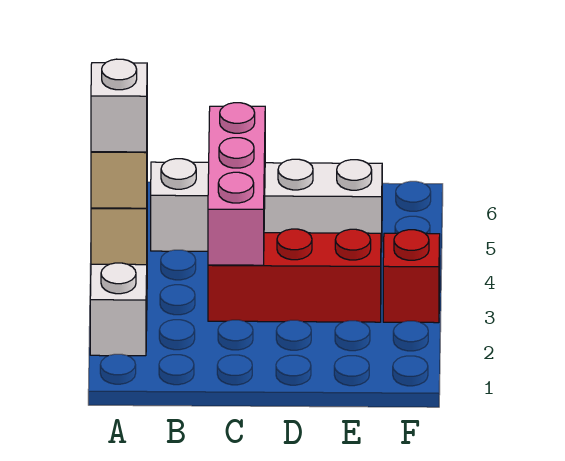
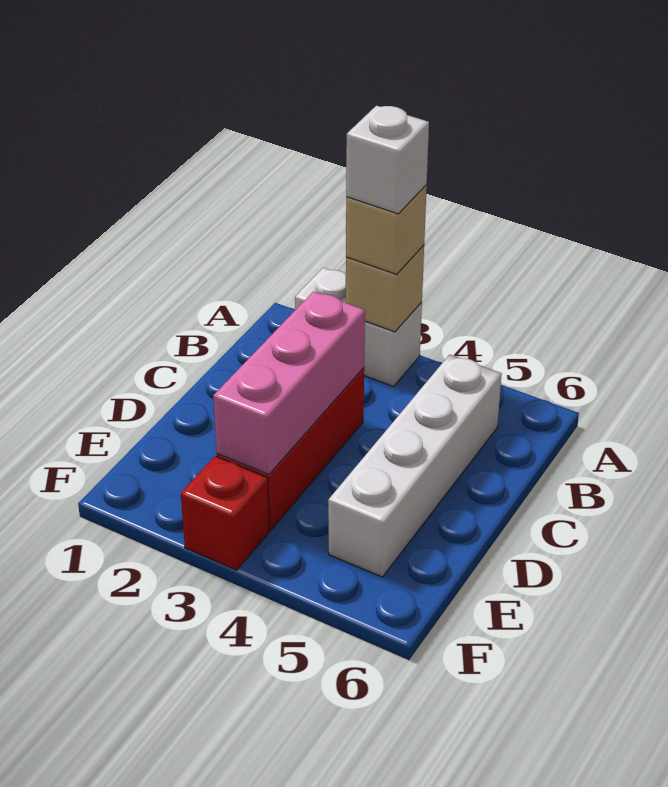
pink brick C3:C5 level 2 -> pink brick C3:E3 level 2

